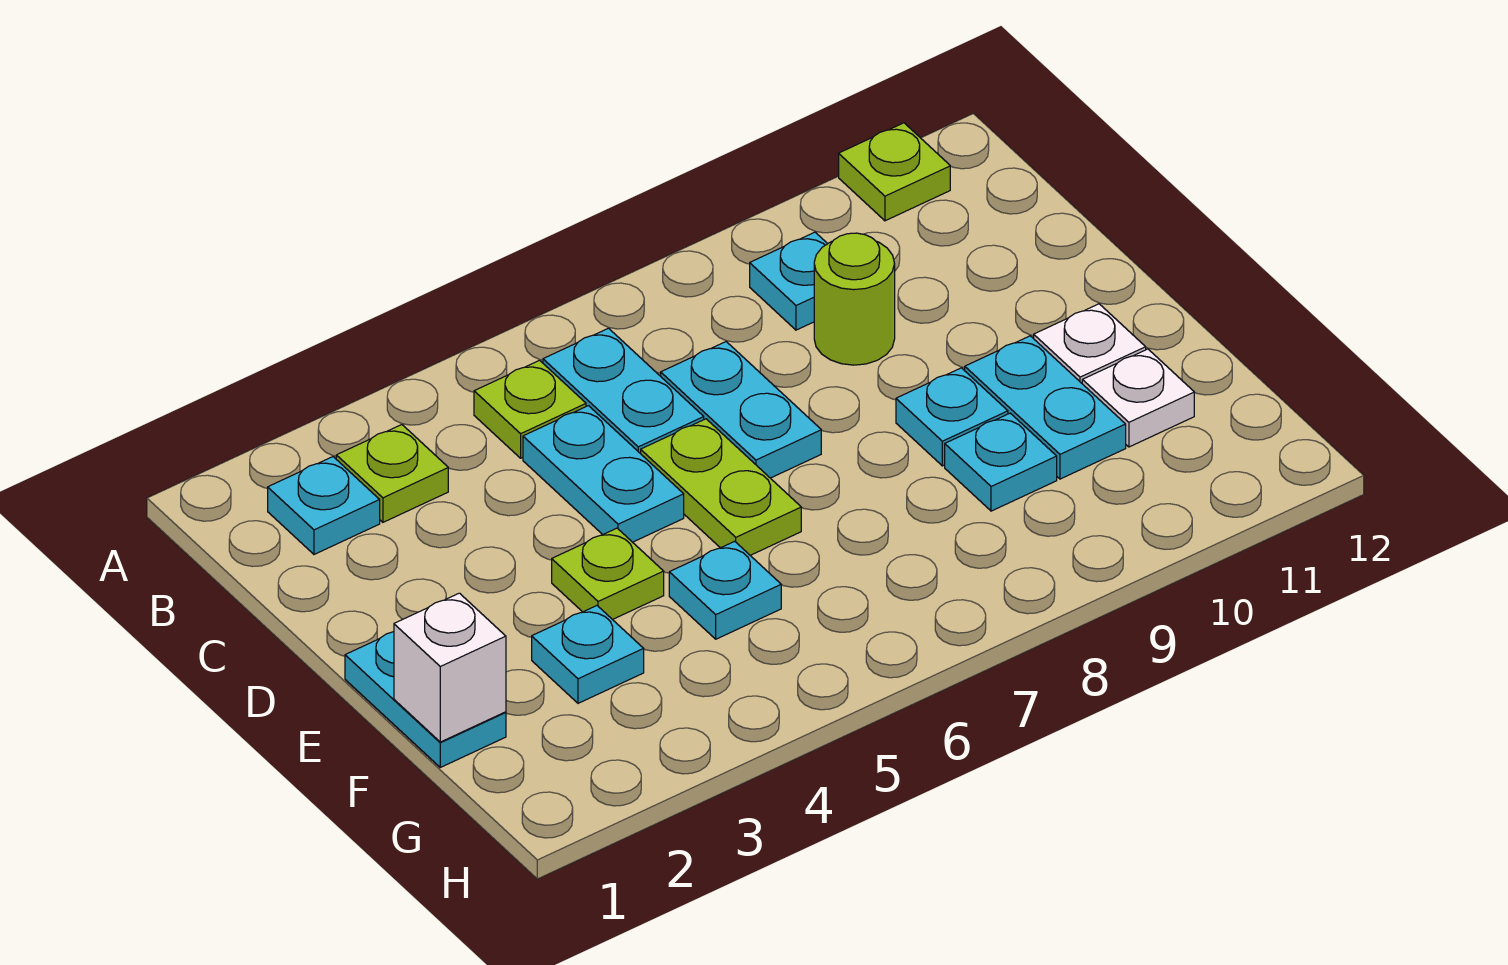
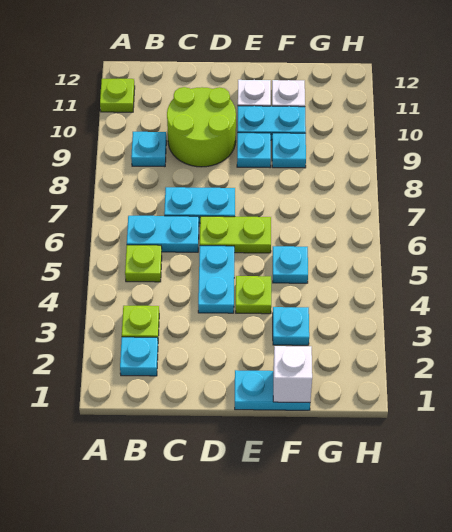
cyan plate C5:D5 level 1 -> cyan plate D4:D5 level 1
lime round brick C9 level 1 -> lime round brick C9:D10 level 1

